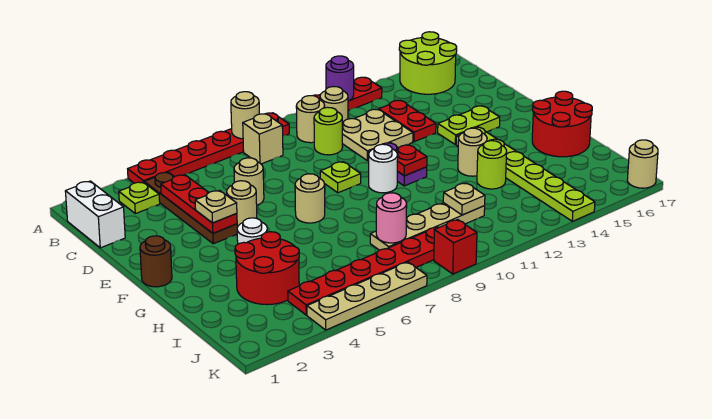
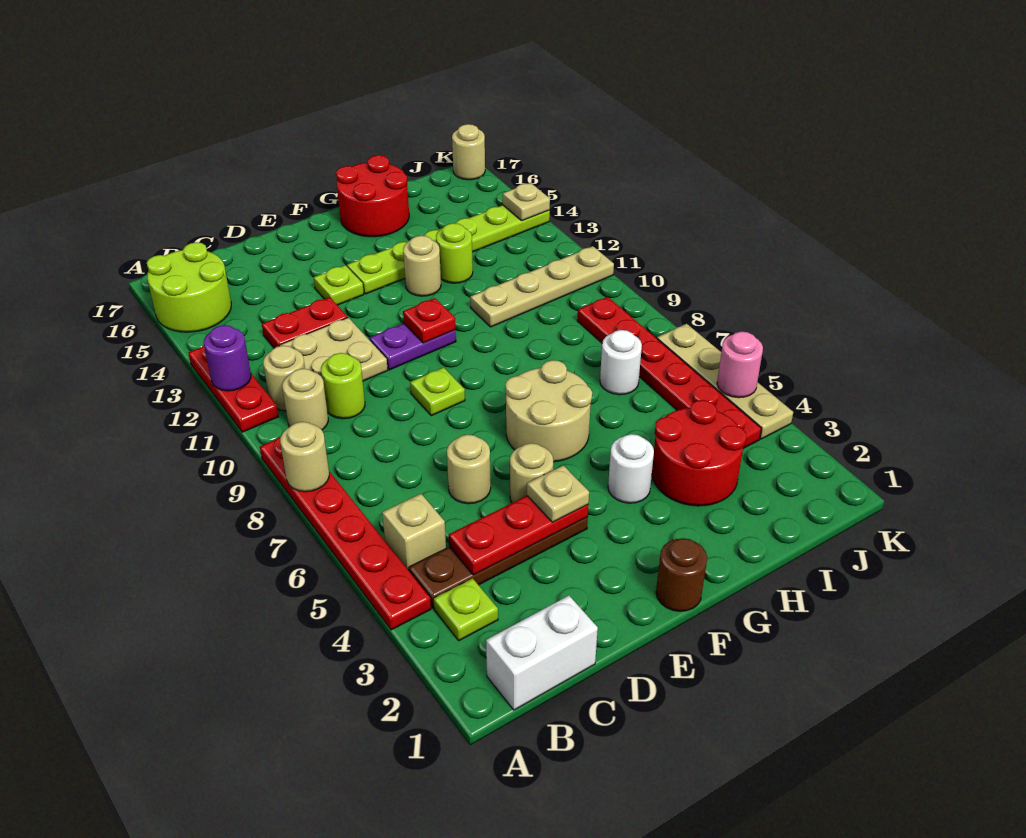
tan brick B8 level 1 -> tan brick B5 level 1
lime plate E14:E15 level 1 -> lime plate E14 level 1
tan round brick F7 level 1 -> tan round brick F6:G7 level 1
white round brick F10 level 1 -> white round brick I7 level 1
tan plate I8:I11 level 1 -> tan plate H11:K11 level 1
pink round brick I8 level 2 -> pink round brick K5 level 2
tan plate I11 level 2 -> tan plate K14 level 2
red brick K9 level 1 -> none

